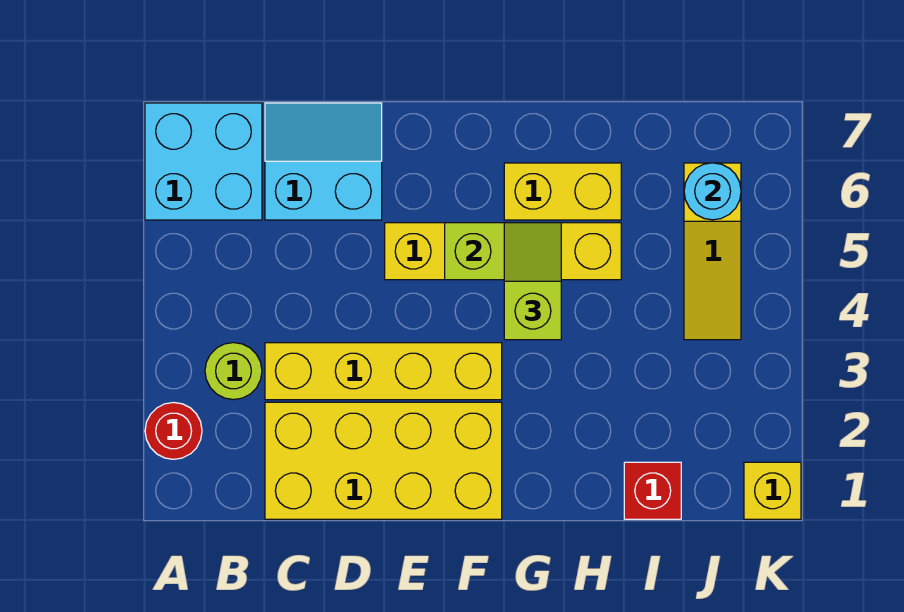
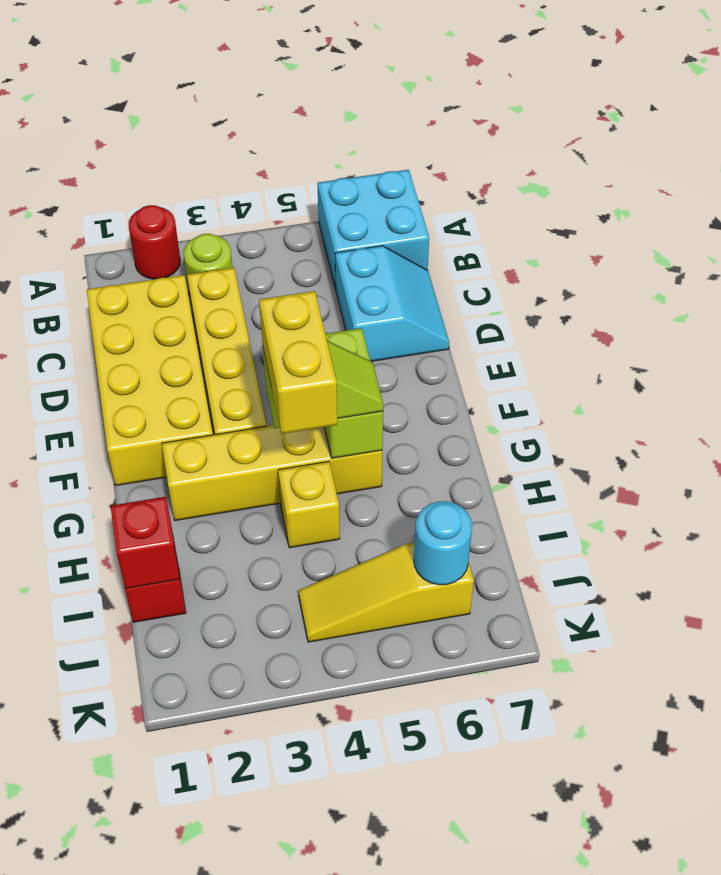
yellow brick E5:H5 level 1 -> yellow brick G2:G5 level 1
yellow brick G6:H6 level 1 -> yellow brick G4:H4 level 4
none -> red brick I1 level 2
yellow brick K1 level 1 -> yellow brick H4 level 1

